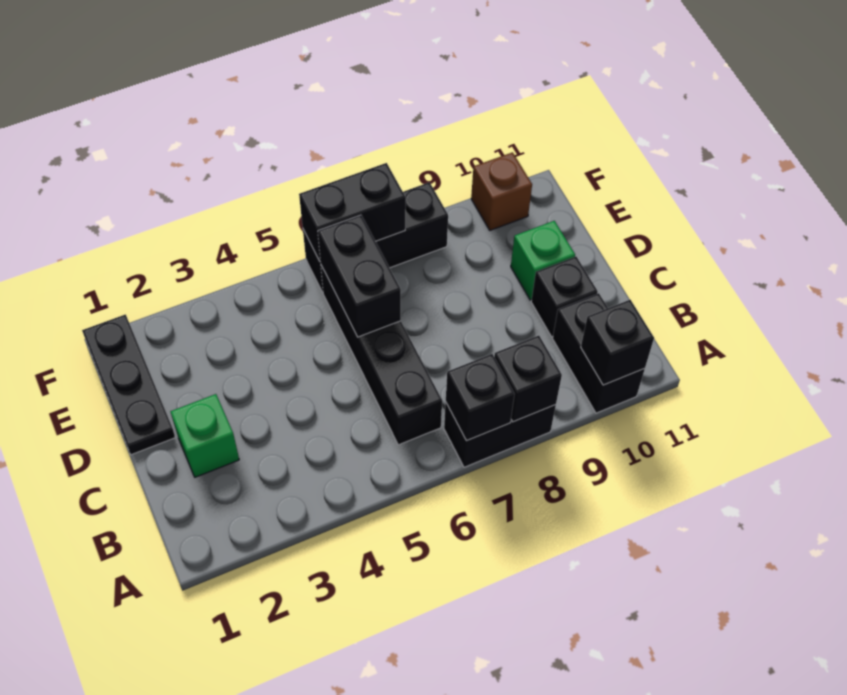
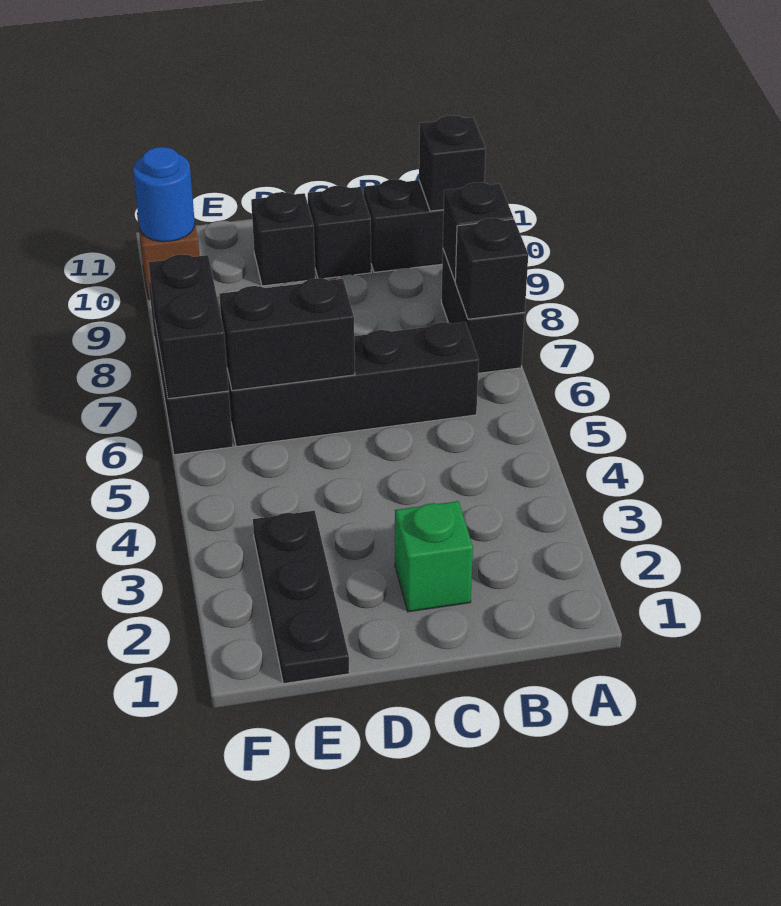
black plate D1:F1 level 1 -> black plate E1:E3 level 1
green brick D10 level 1 -> black brick D10 level 1
none -> blue round brick F10 level 2

